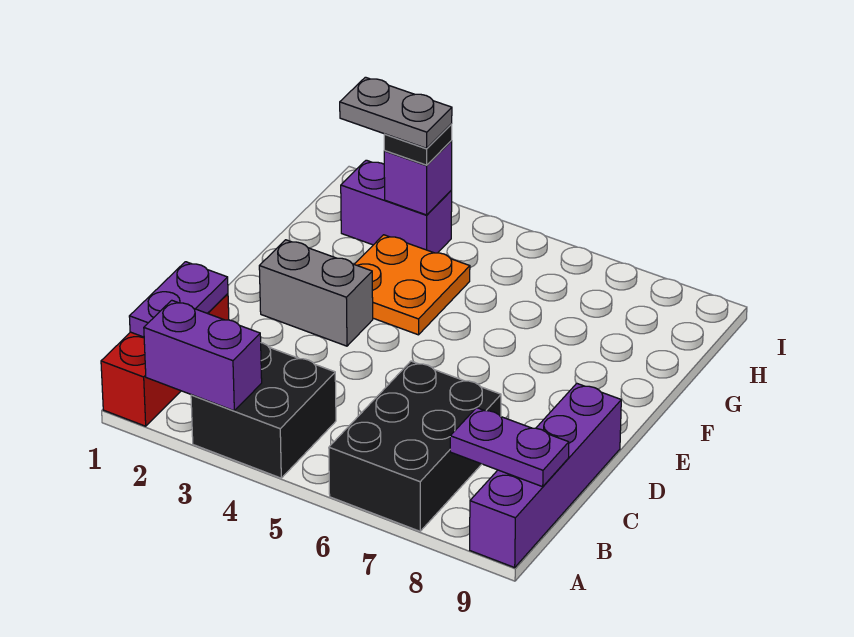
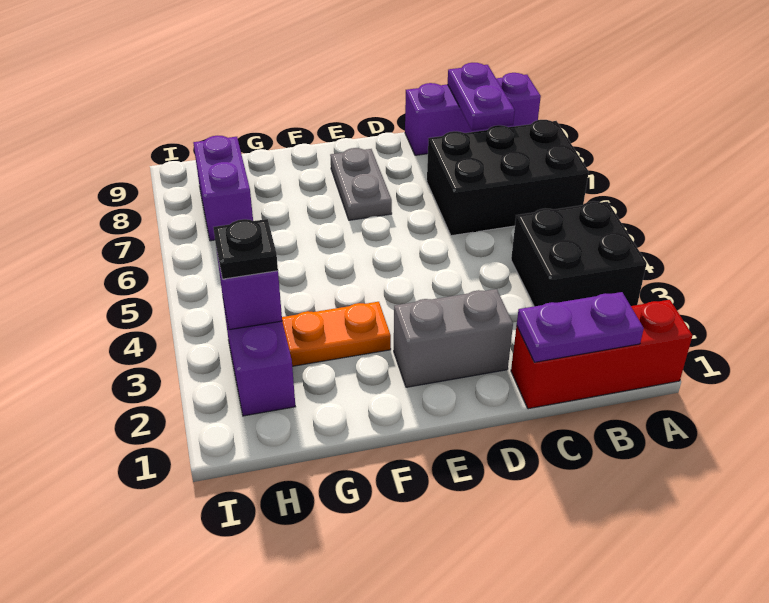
purple brick A2:A3 level 2 -> purple brick H7:H8 level 1
purple brick A9:D9 level 1 -> purple brick A9:C9 level 1
grey brick E2:E3 level 1 -> grey brick D2:E2 level 1
orange plate F3:G4 level 1 -> orange plate F3:G3 level 1
grey plate H2:H3 level 4 -> grey plate E7:E8 level 1

